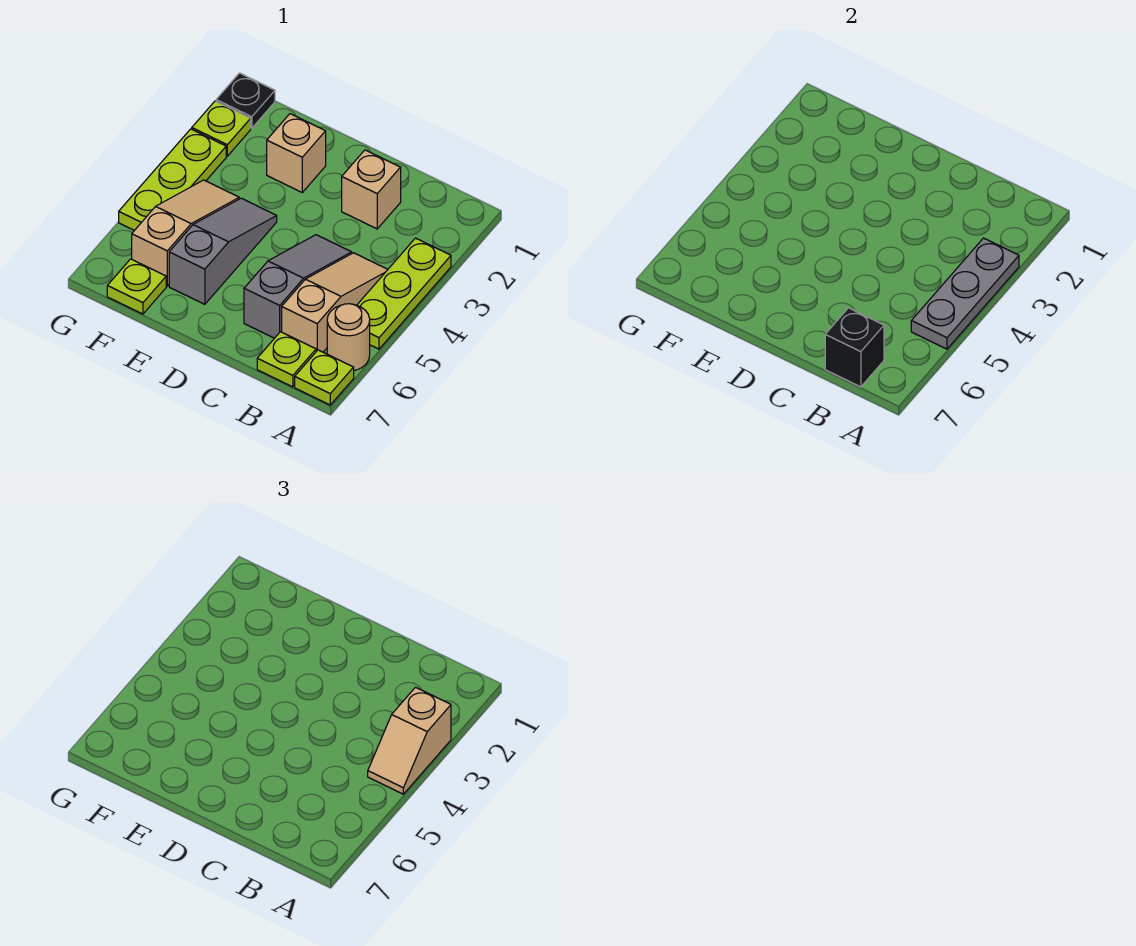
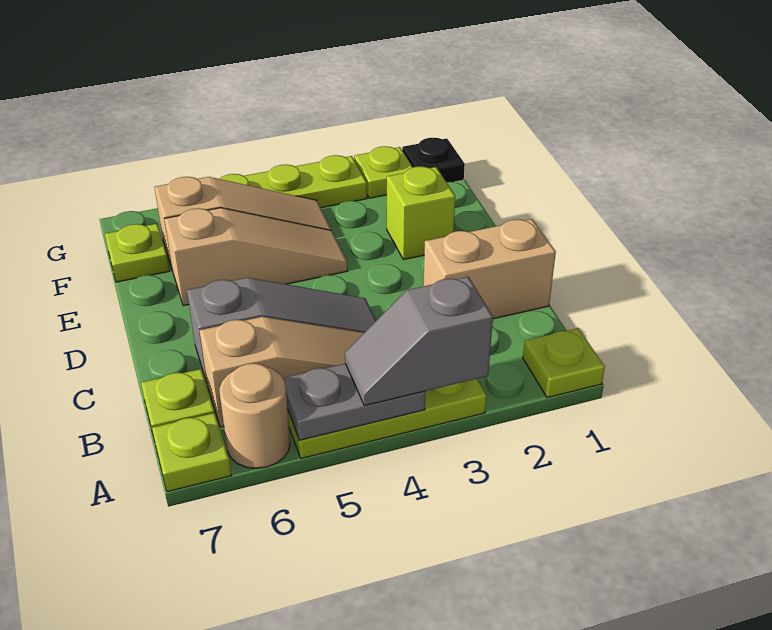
none -> lime plate A1 level 1
grey plate A3:A5 level 2 -> grey plate A4:A5 level 2
tan slope A3:A4 level 3 top 3 -> grey slope A3:A4 level 3 top 3
black brick B7 level 2 -> none
tan brick C2 level 1 -> tan brick C1:C2 level 1
tan brick E2 level 1 -> lime brick E2 level 1
grey slope E4:E6 level 1 top 6 -> tan slope E4:E6 level 1 top 6

